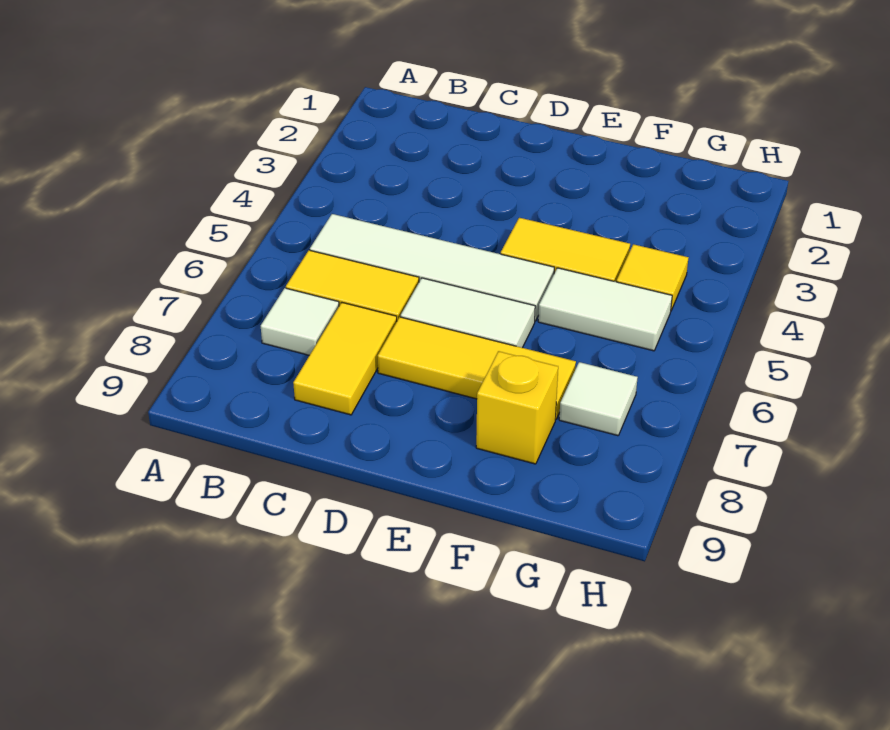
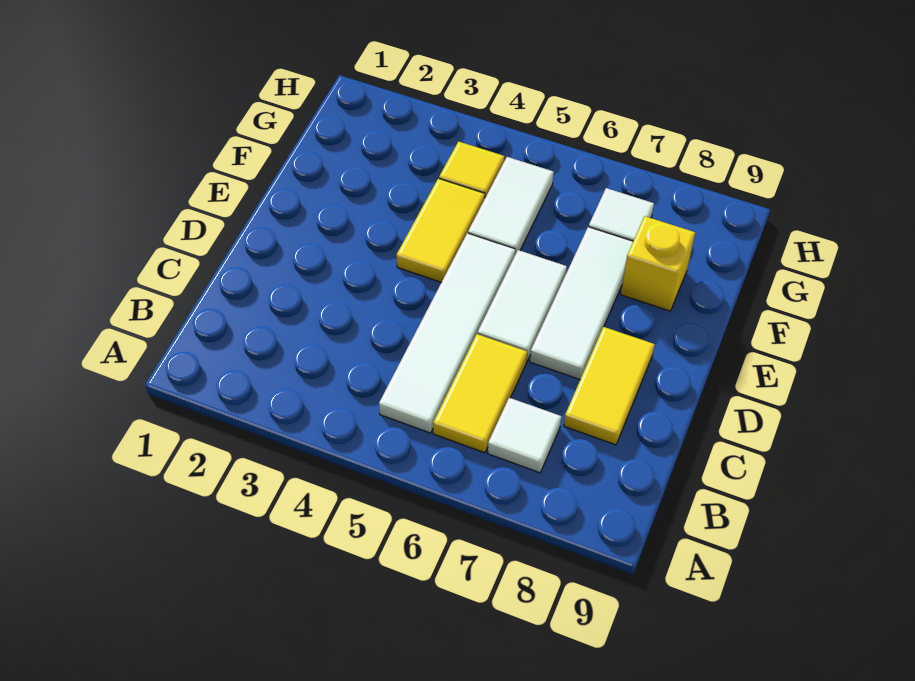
yellow tile C7:C8 level 1 -> yellow tile C8:D8 level 1
yellow tile D7:F7 level 1 -> white tile D7:F7 level 1

